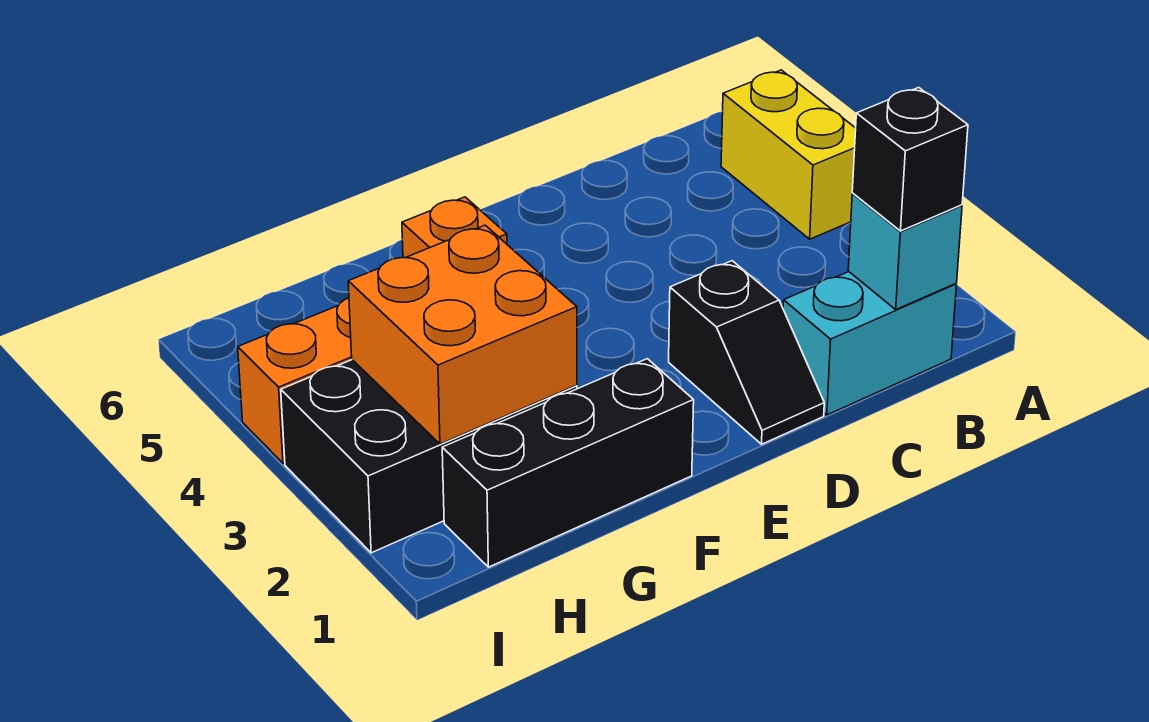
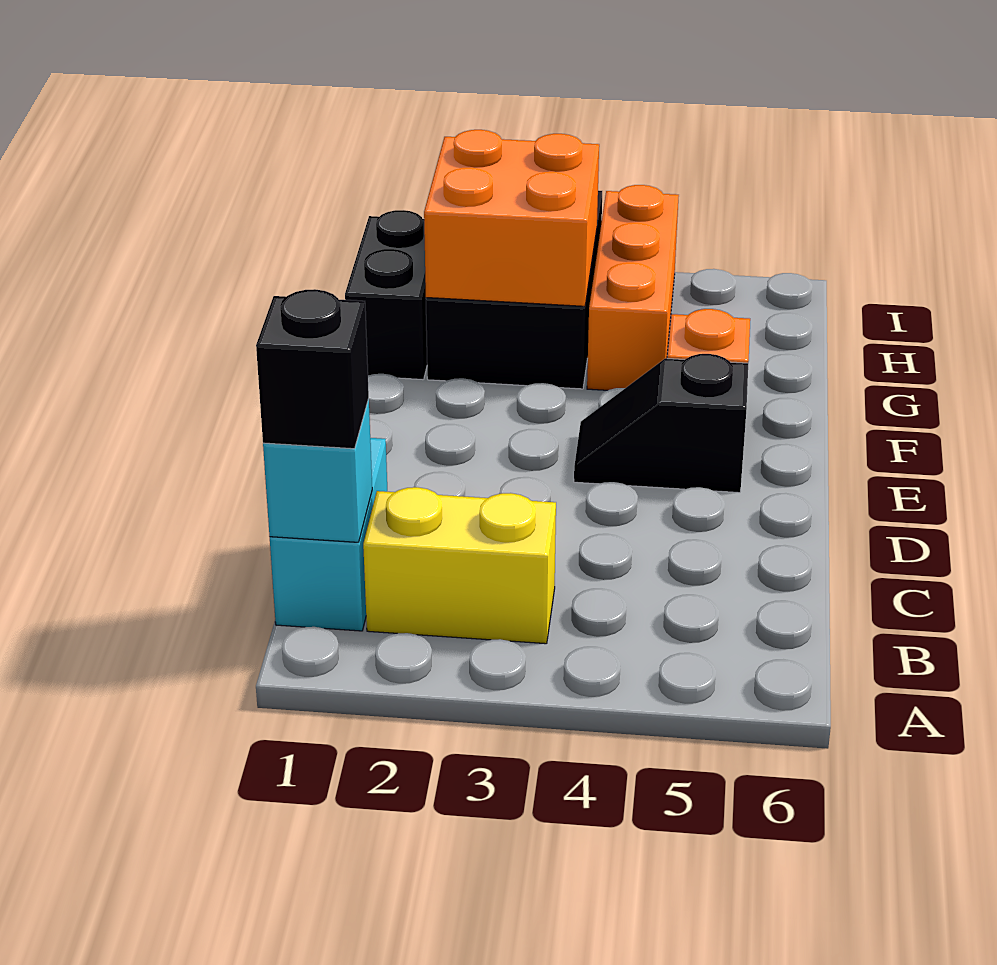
yellow brick A4:A5 level 1 -> yellow brick B2:B3 level 1
black slope D1:D2 level 1 top 2 -> black slope E4:E5 level 1 top 5
black brick F1:H1 level 1 -> black brick G1:H1 level 1

